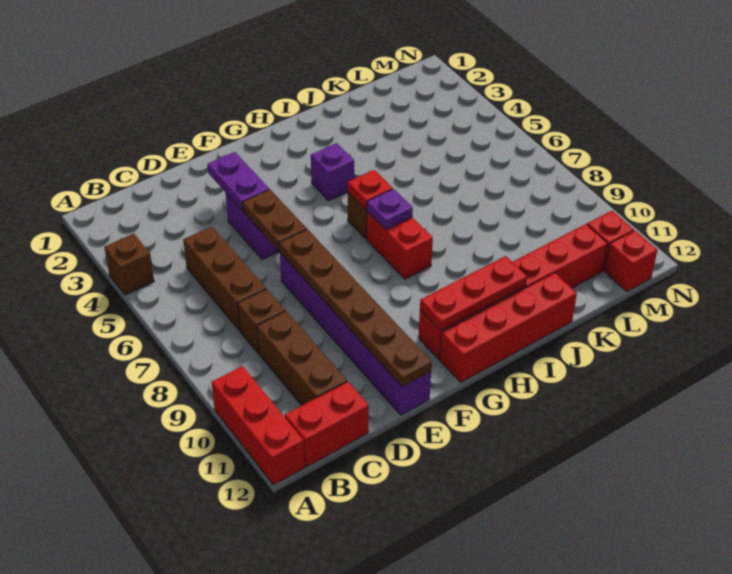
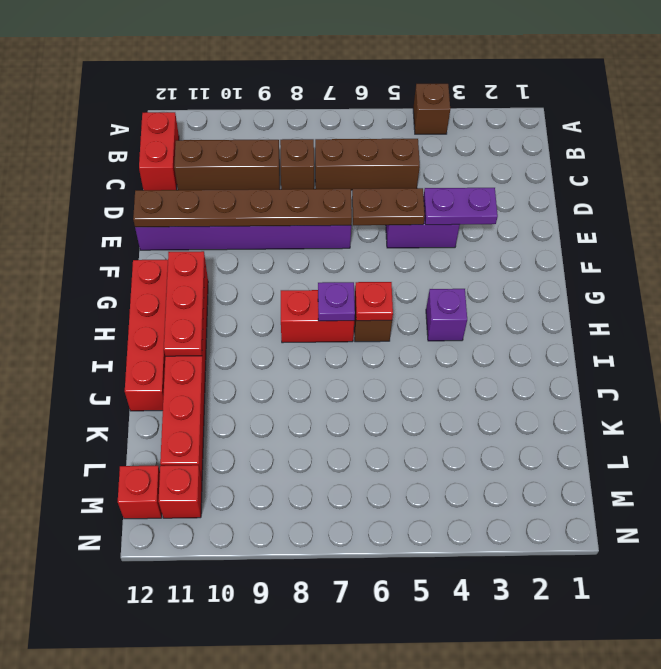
red brick A10:A12 level 1 -> none

